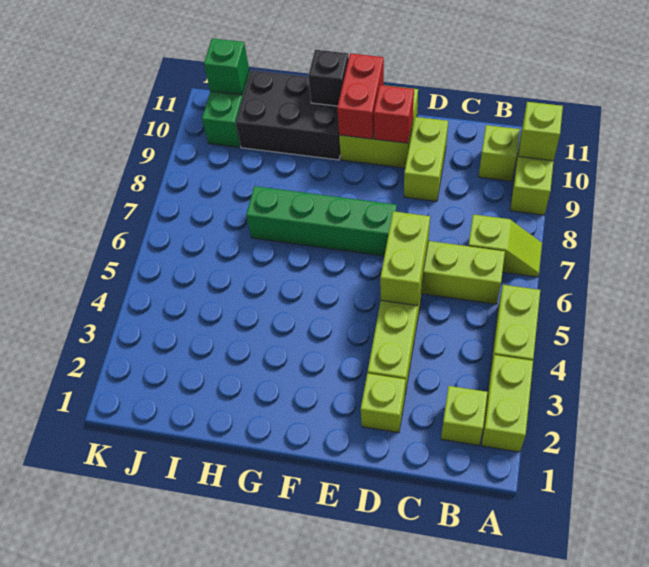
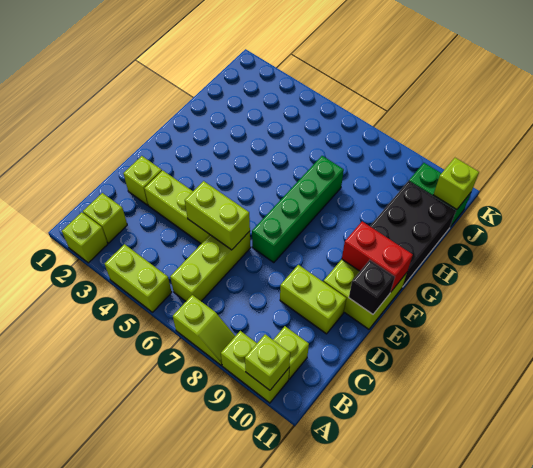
lime brick A2:A3 level 1 -> lime brick A2 level 1
lime slope A7:B7 level 1 top B -> lime slope A7:A8 level 1 top 7
red brick E10 level 2 -> none
black brick G11 level 2 -> black brick E11 level 2
green brick J11 level 2 -> lime brick J11 level 2

